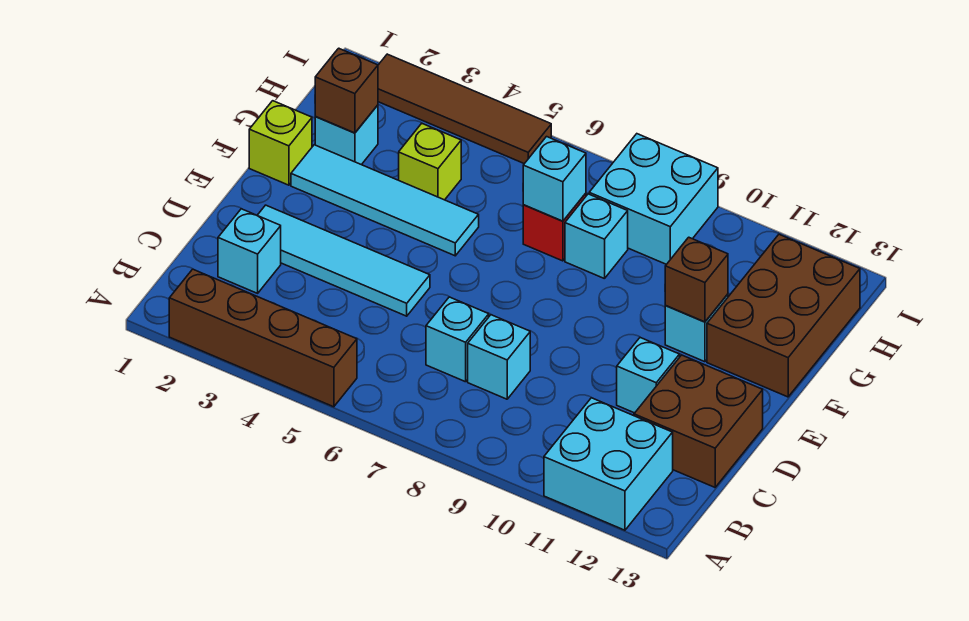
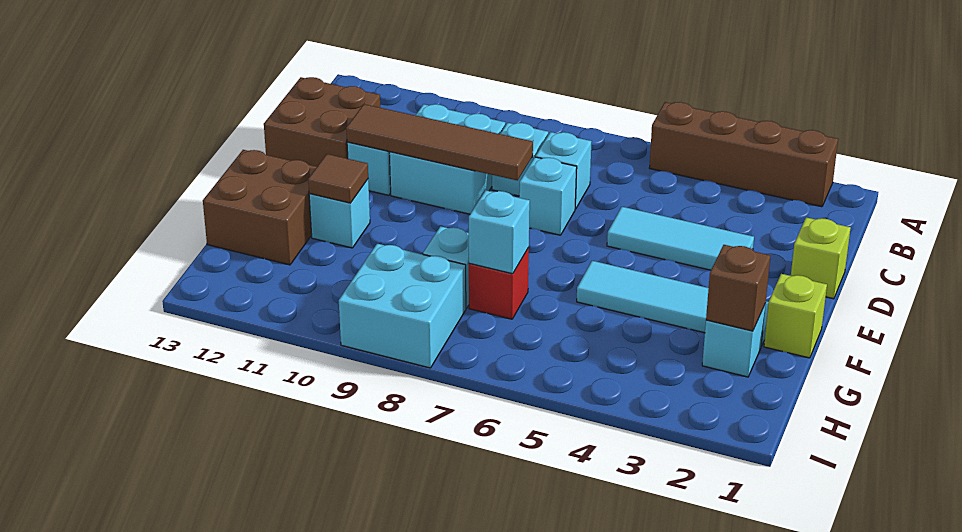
cyan brick A11:B12 level 1 -> cyan brick C9:D10 level 1
cyan brick C2 level 1 -> cyan brick D7 level 1
cyan tile D2:D5 level 1 -> cyan tile D3:D5 level 1
brown brick F11 level 2 -> brown tile F11 level 2
brown brick F12:H13 level 1 -> brown brick F12:G13 level 1
lime brick G4 level 1 -> lime brick D1 level 1
brown tile I2:I5 level 1 -> brown tile D8:D11 level 2

